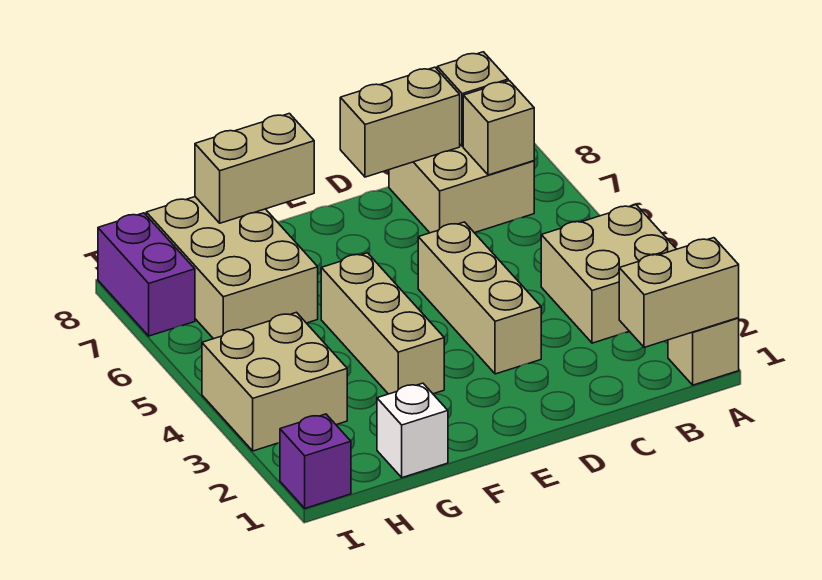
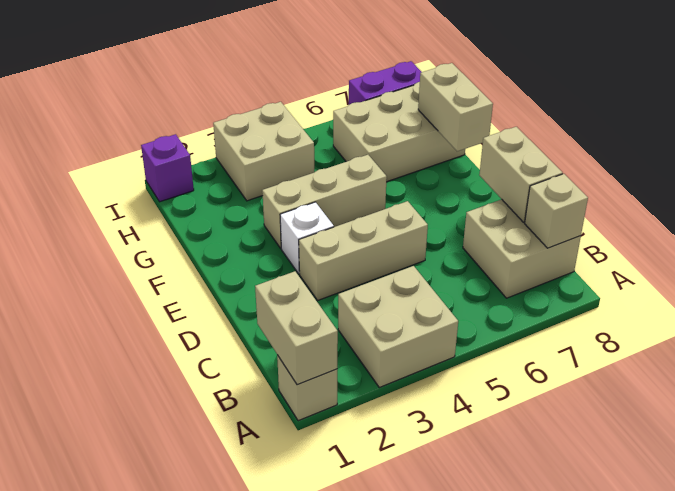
tan brick B7 level 2 -> none
white brick G1 level 1 -> white brick E3 level 1

